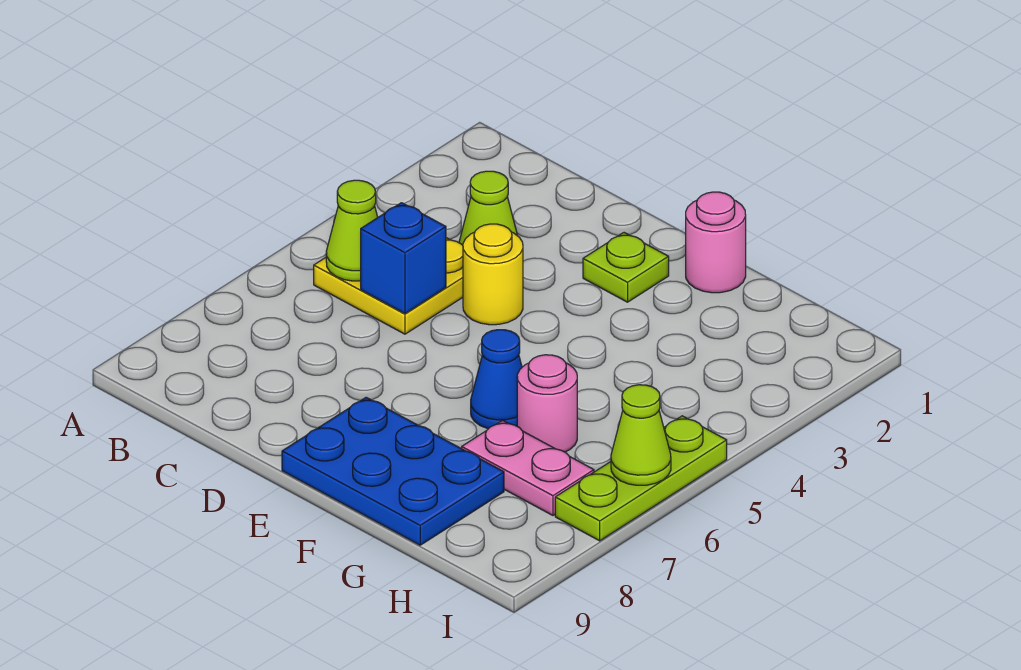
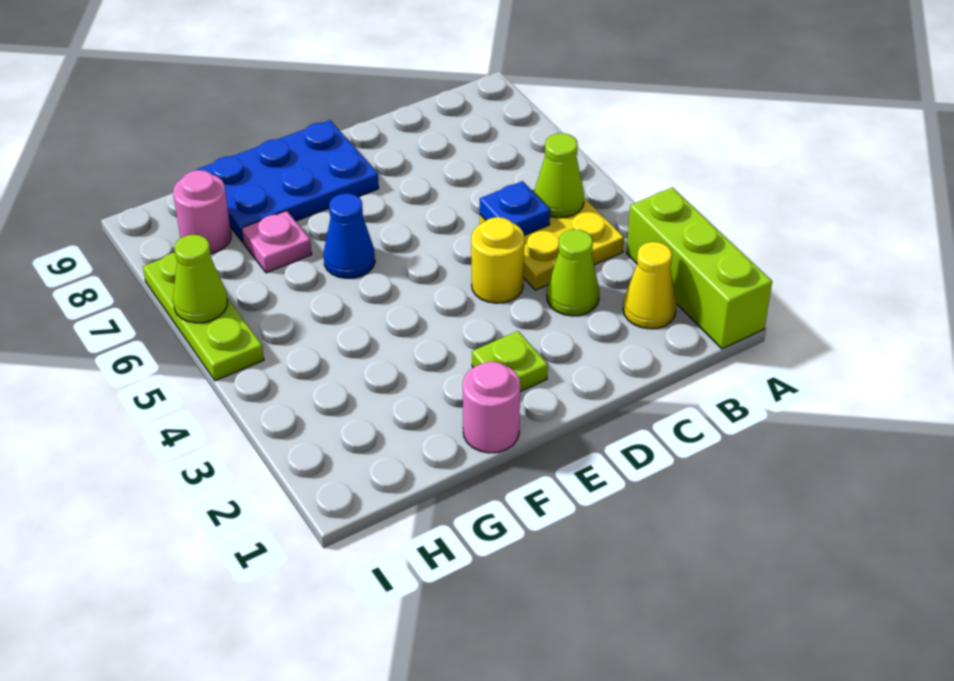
none -> lime brick A1:A3 level 1
none -> yellow cone B2 level 1
blue brick C5 level 2 -> blue plate C5 level 2
pink round brick G6 level 1 -> pink round brick H8 level 1
pink plate G7:H7 level 1 -> pink plate G7 level 1

